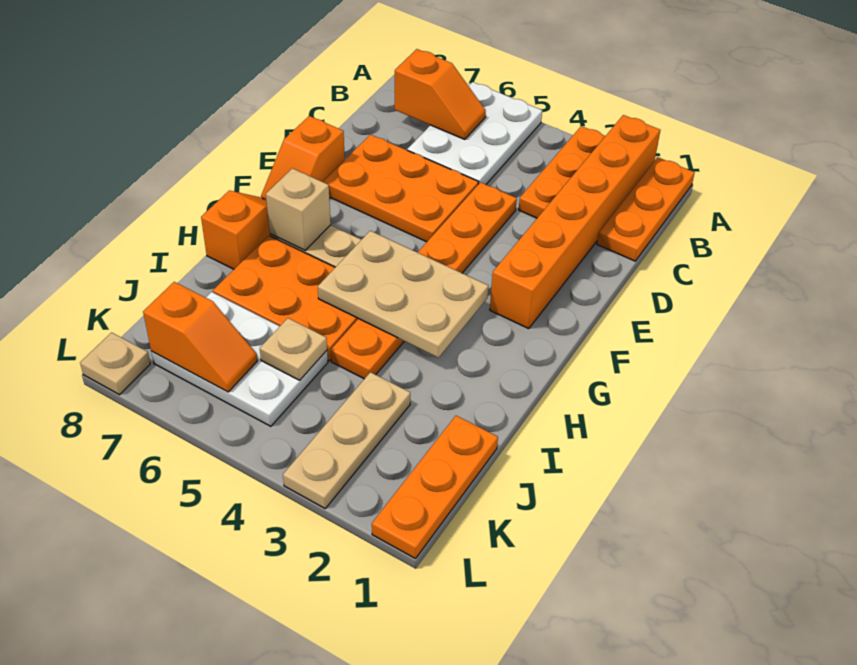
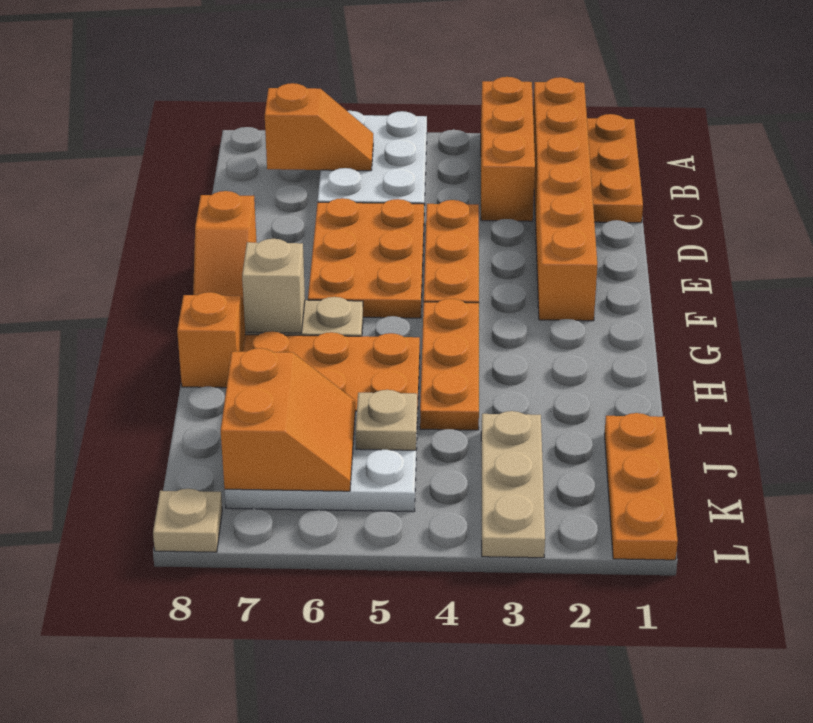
orange plate A3:C3 level 1 -> orange brick A3:C3 level 1
orange plate D5:E7 level 1 -> orange plate D5:F6 level 1
tan plate G3:H5 level 2 -> none
orange slope K6:K7 level 2 top 7 -> orange slope J6:K7 level 2 top 7

